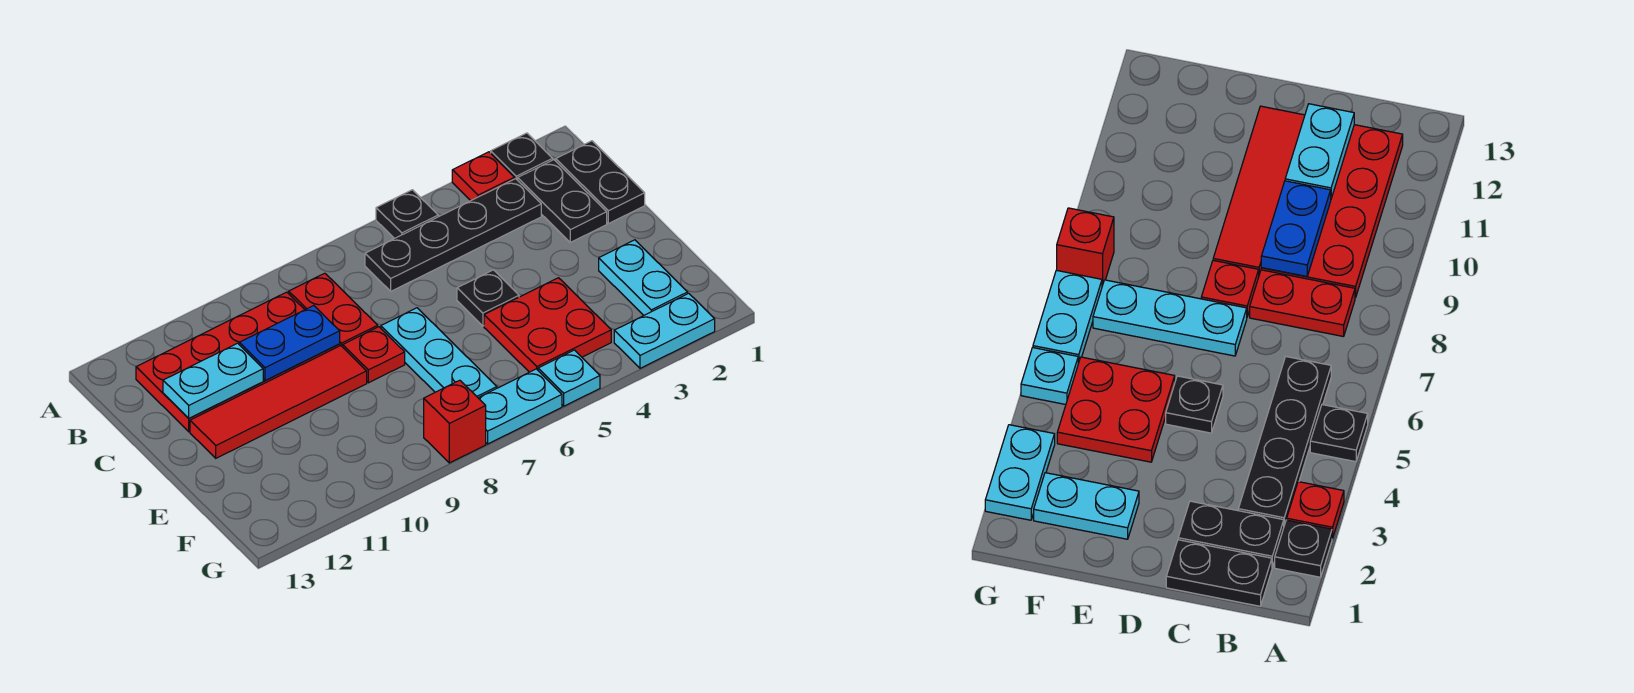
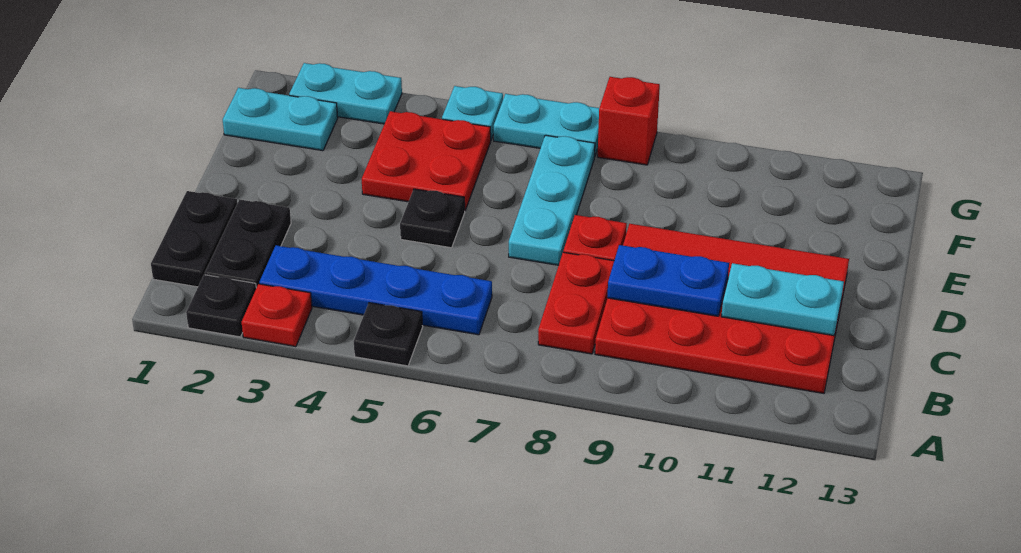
black plate B3:B6 level 1 -> blue plate B3:B6 level 1
cyan plate E2:F2 level 1 -> cyan plate F1:F2 level 1

